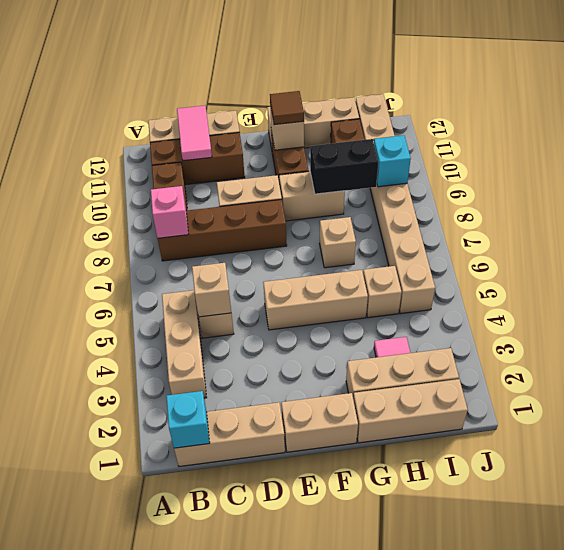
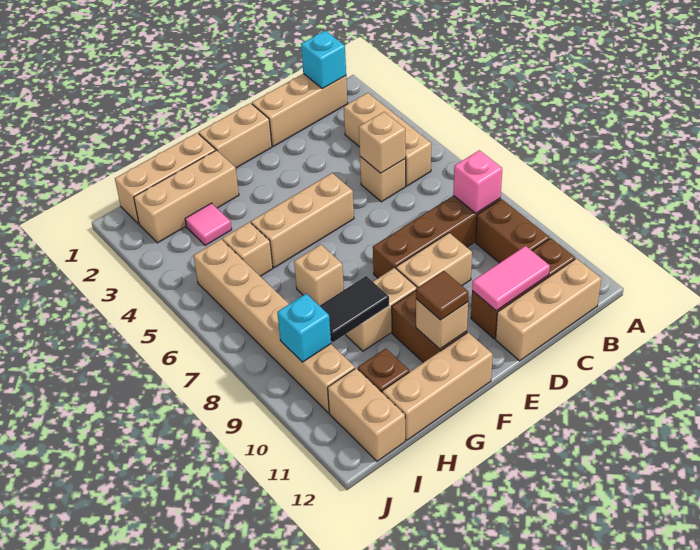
pink tile C11:C12 level 2 -> pink tile C11:D11 level 2
black brick G9:H9 level 2 -> black tile G9:H9 level 2

